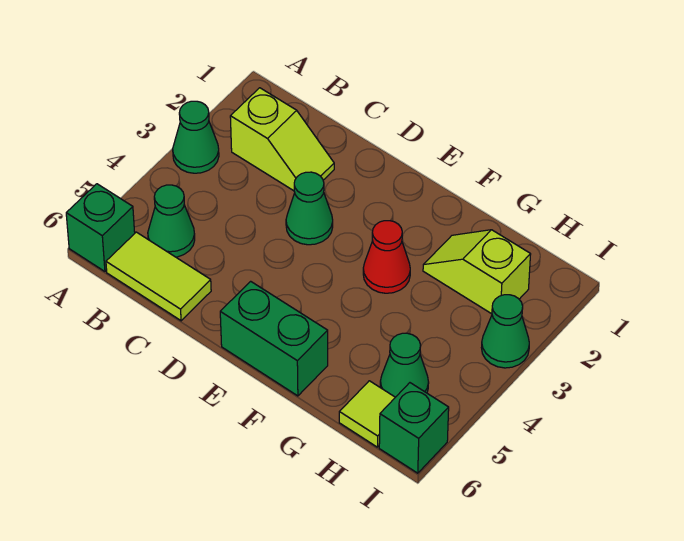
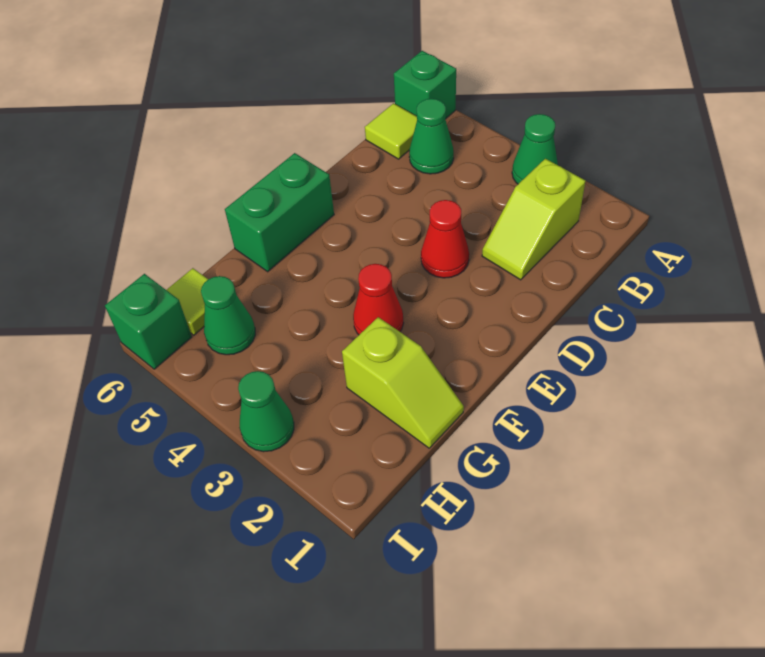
lime tile B6:C6 level 1 -> lime tile B6 level 1
green cone D3 level 1 -> red cone D3 level 1
lime slope G2:H2 level 1 top H -> lime slope G1:G2 level 1 top 2

